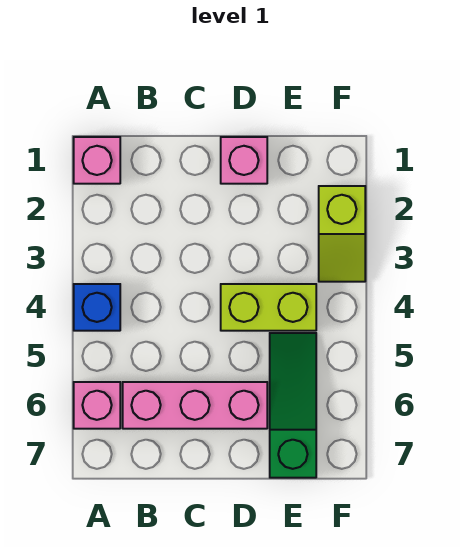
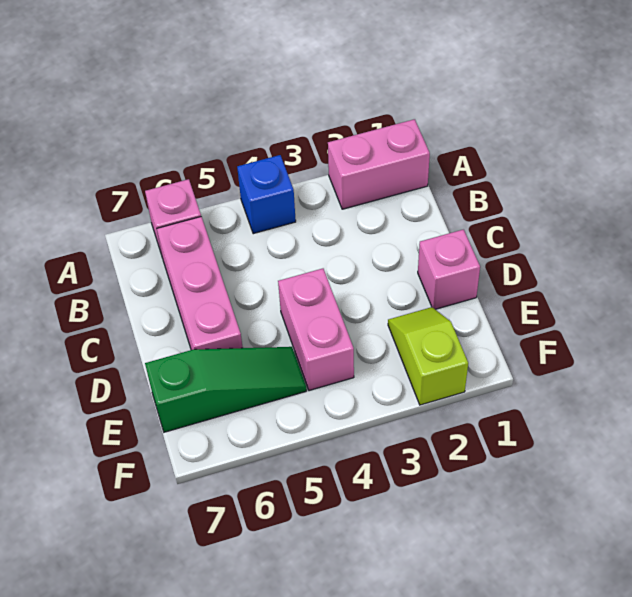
pink brick A1 level 1 -> pink brick A1:A2 level 1
lime brick D4:E4 level 1 -> pink brick D4:E4 level 1
lime slope F2:F3 level 1 top 2 -> lime slope E2:F2 level 1 top F

